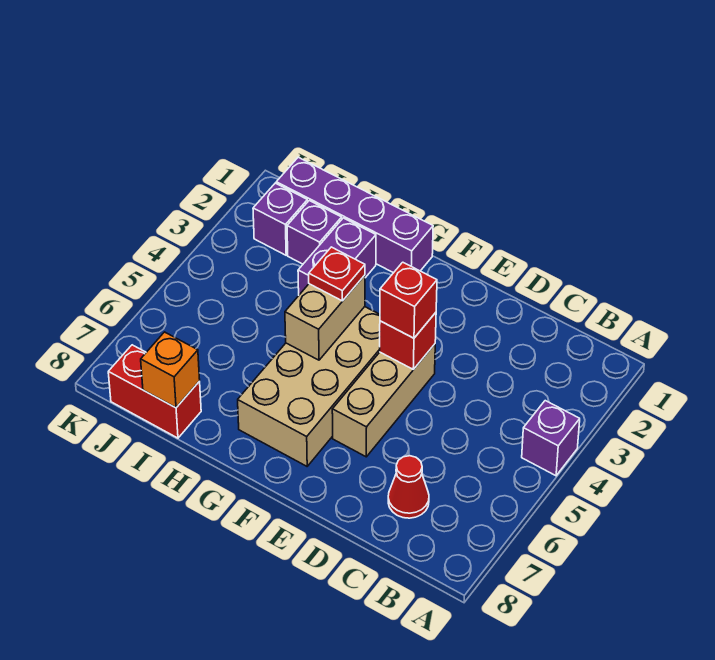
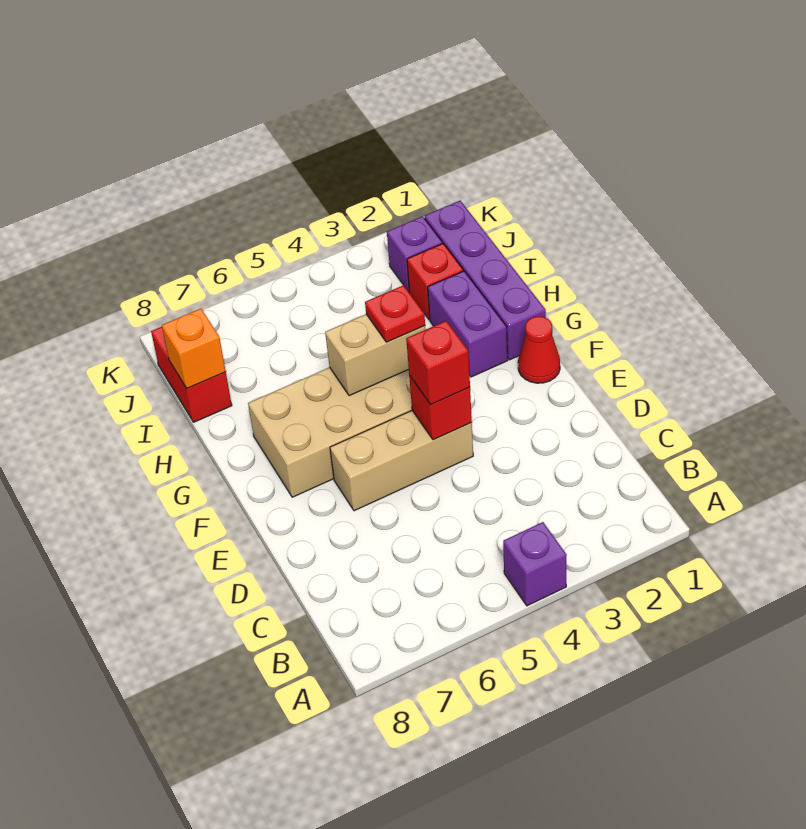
red cone C7 level 1 -> red cone F1 level 1
purple brick H2:H3 level 1 -> purple brick G2:H2 level 1
purple brick I2 level 1 -> red brick I2 level 1

